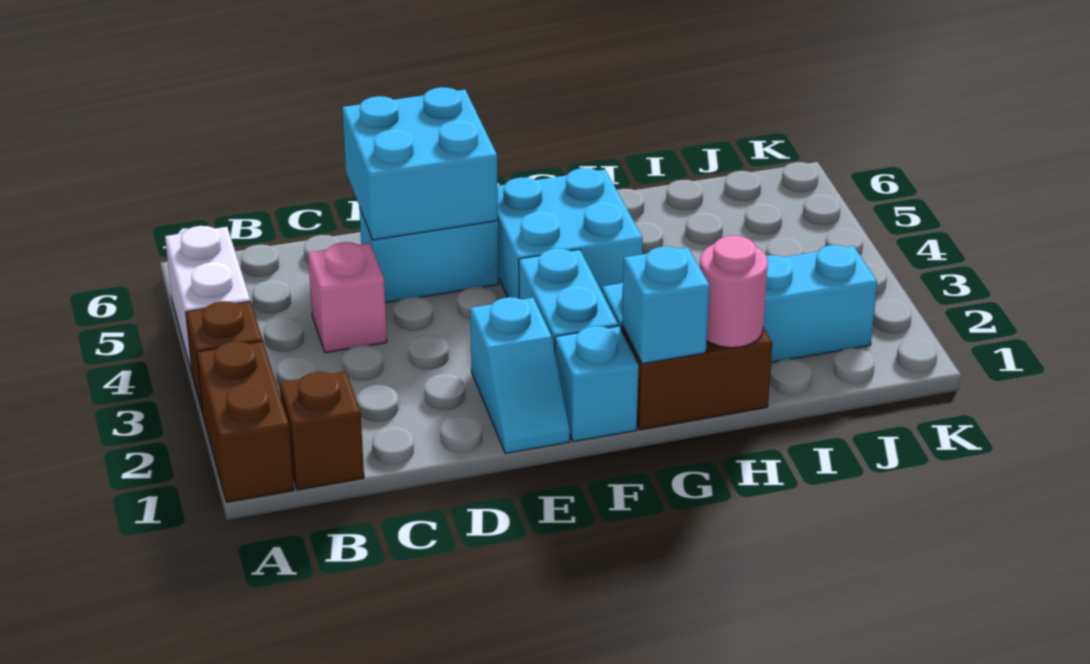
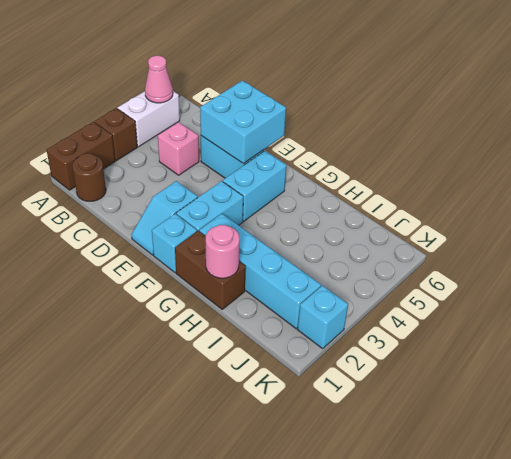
none -> pink cone A5 level 2
brown brick B1 level 1 -> brown round brick B1 level 1
cyan brick F4:G5 level 1 -> cyan brick F4:F5 level 1
cyan brick G1 level 2 -> cyan brick K2 level 1

